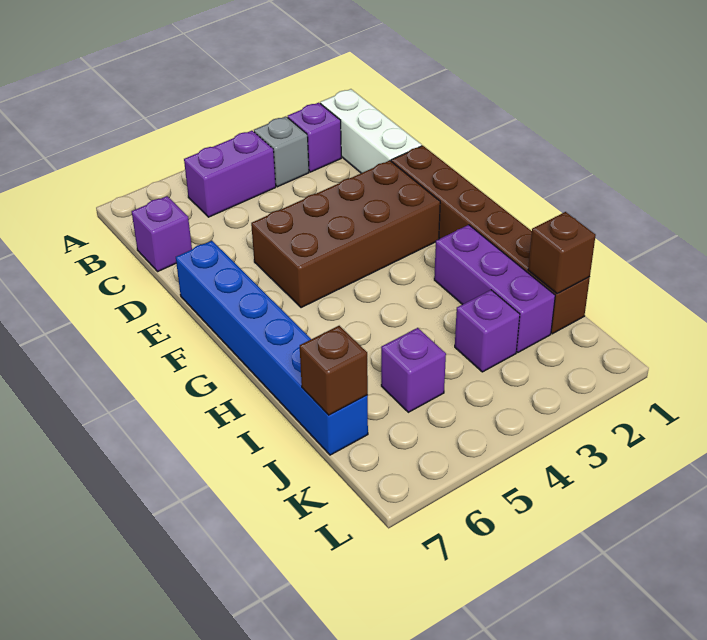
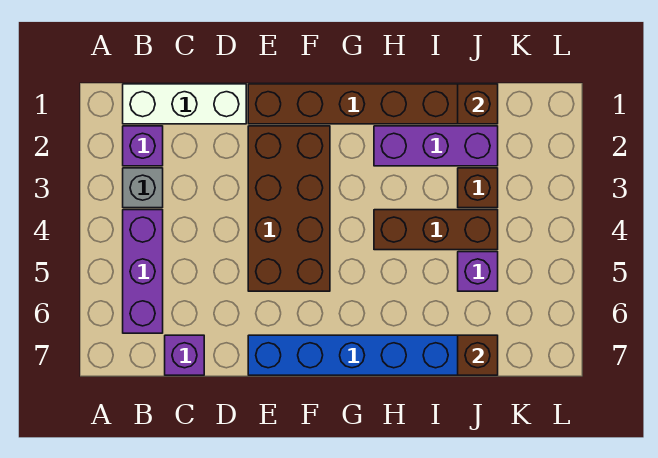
purple brick B4:B5 level 1 -> purple brick B4:B6 level 1
none -> brown brick H4:J4 level 1
purple brick J3 level 1 -> brown brick J3 level 1

